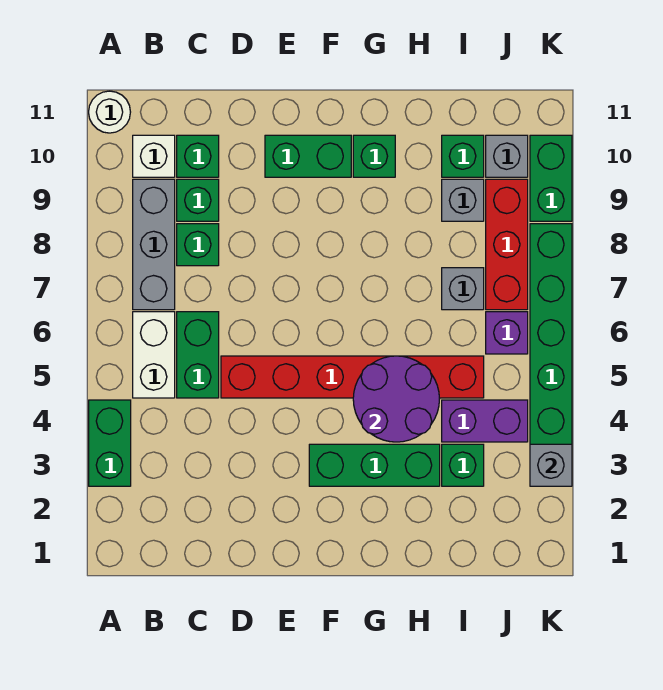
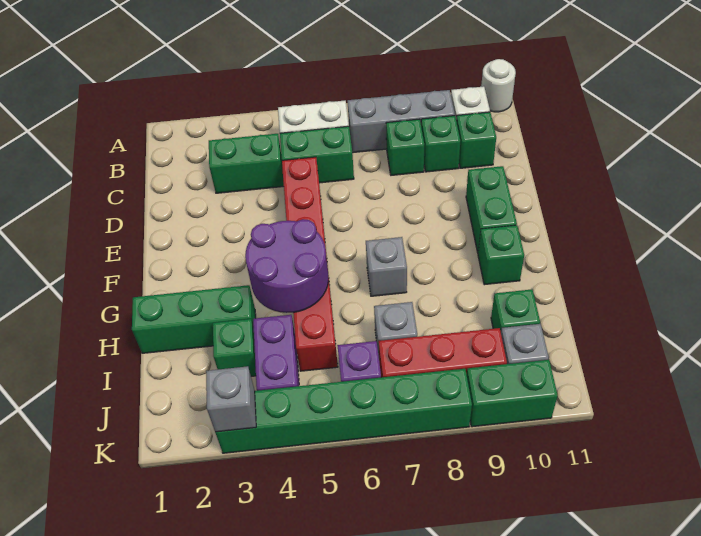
green brick A3:A4 level 1 -> green brick C3:C4 level 1
green brick F3:H3 level 1 -> green brick H1:H3 level 1
grey brick I9 level 1 -> grey brick G7 level 1

